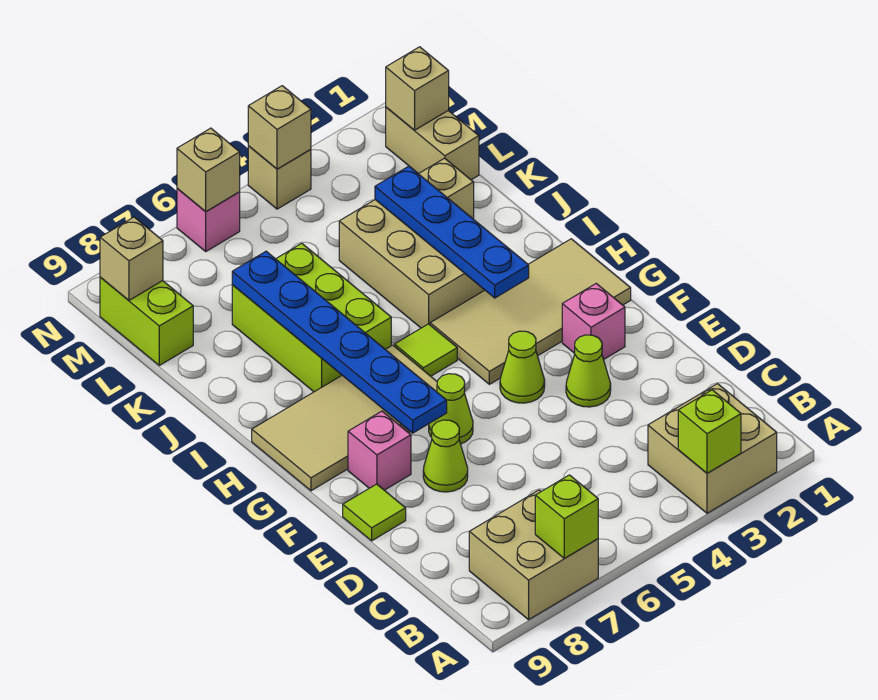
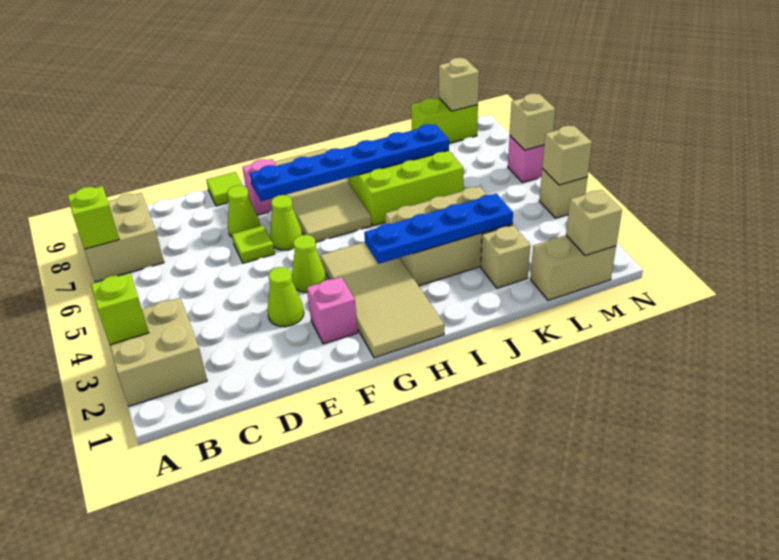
lime tile H5 level 1 -> lime tile E6 level 1

